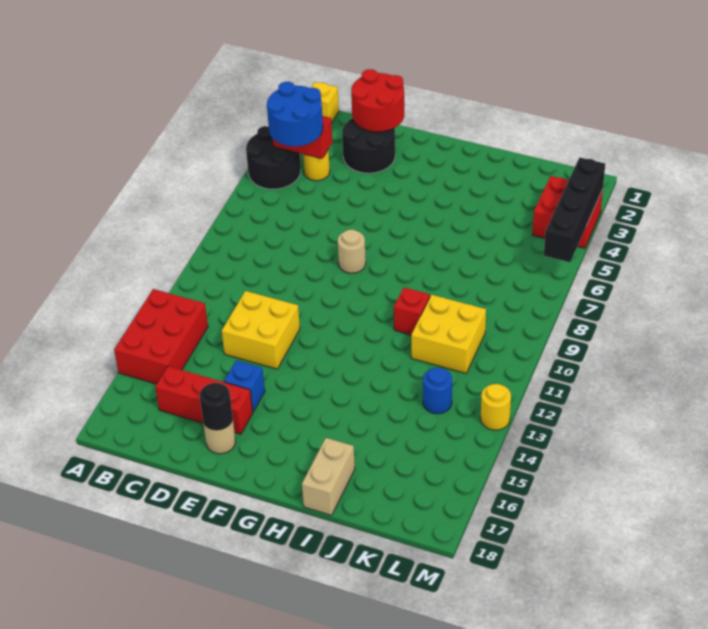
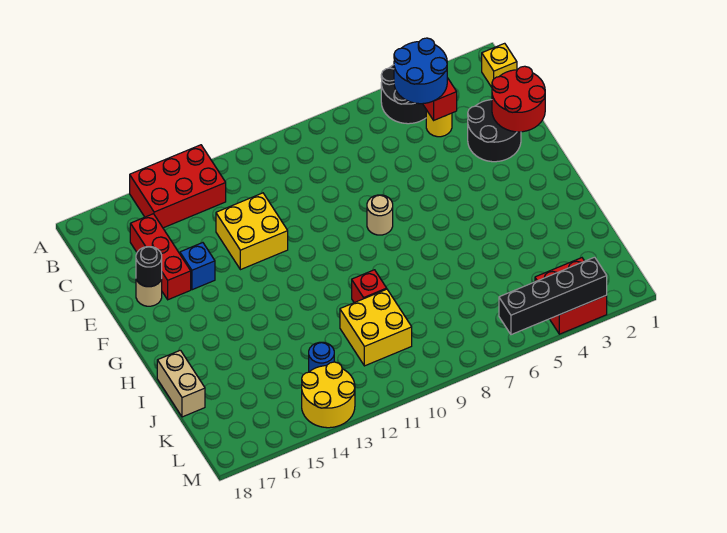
tan brick I17:I18 level 1 -> tan brick I18:J18 level 1
yellow round brick M13 level 1 -> yellow round brick L13:M14 level 1

